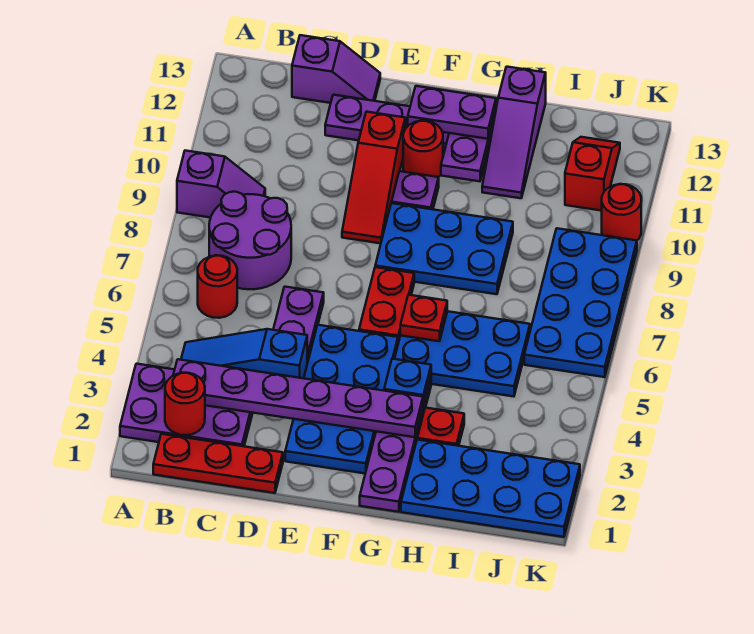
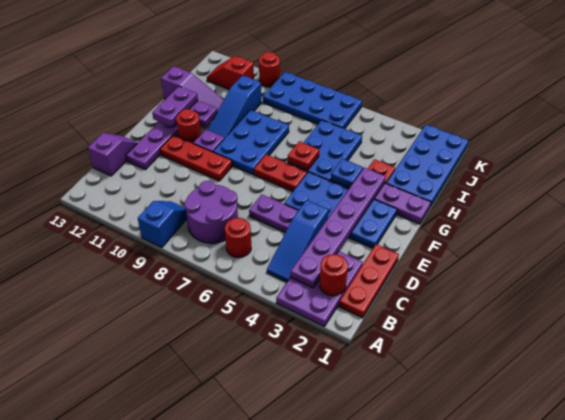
purple slope A9:B9 level 1 top A -> blue slope A9:B9 level 1 top A
red slope E9:E11 level 1 top 11 -> red plate E9:E11 level 1
none -> blue slope G10:I10 level 1 top I

